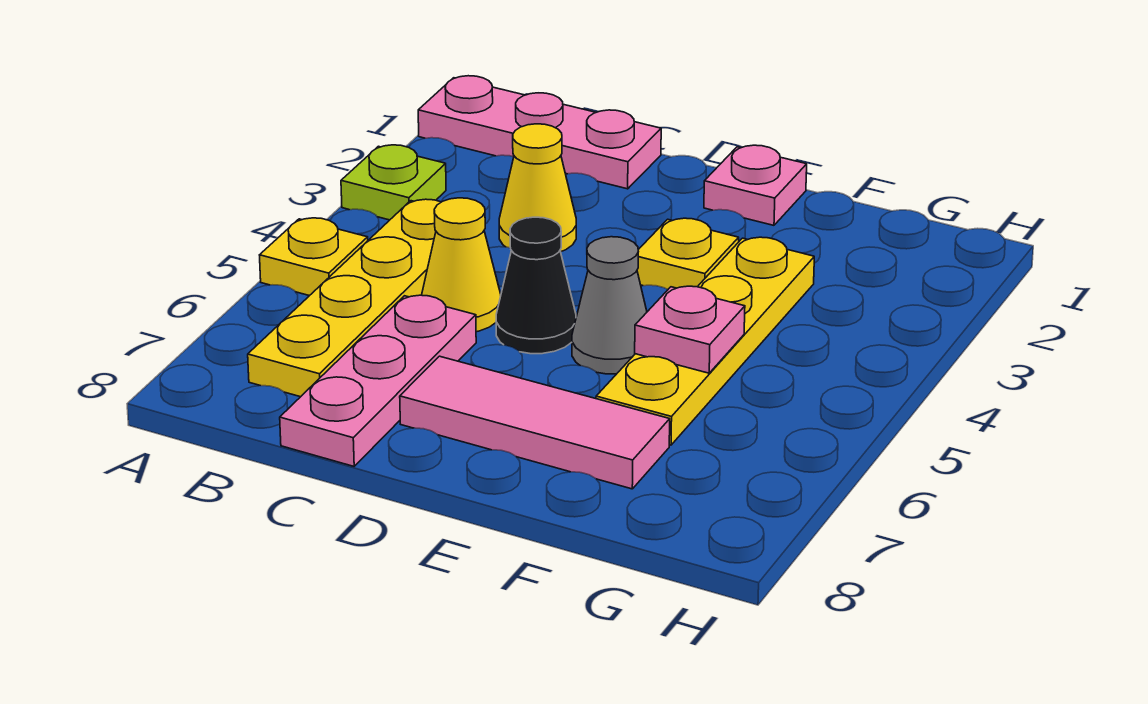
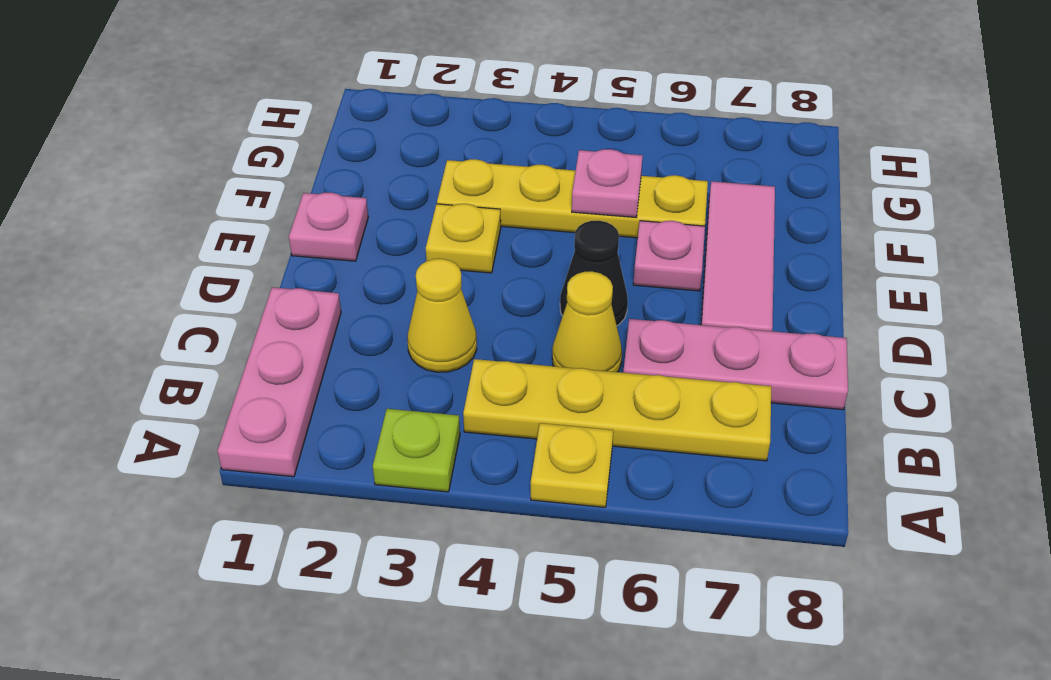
grey cone E5 level 1 -> none
none -> pink plate E6 level 1

